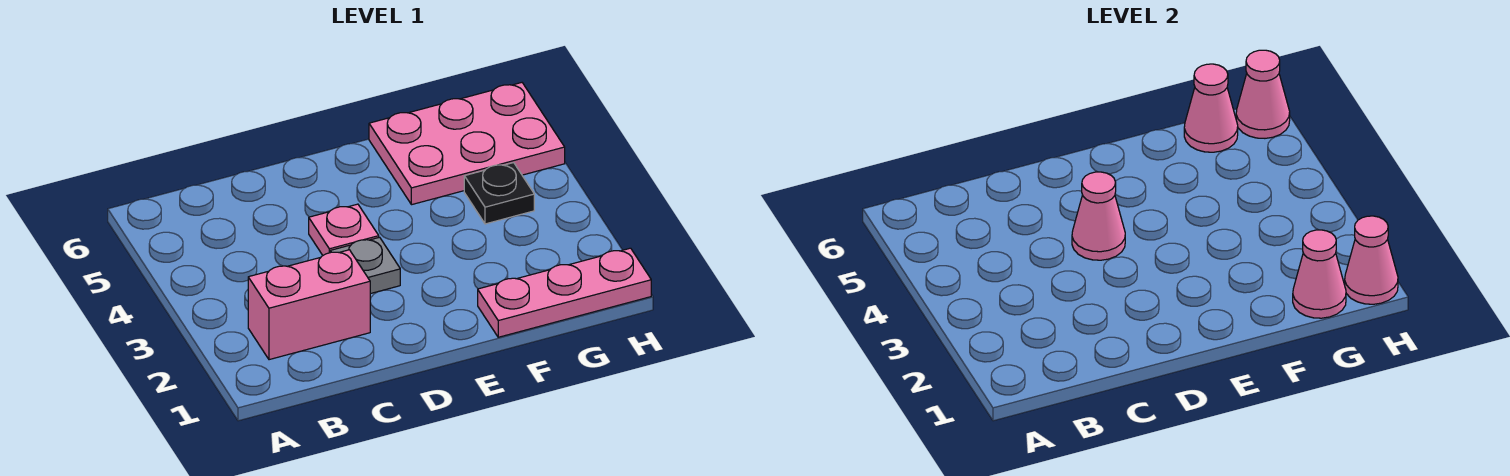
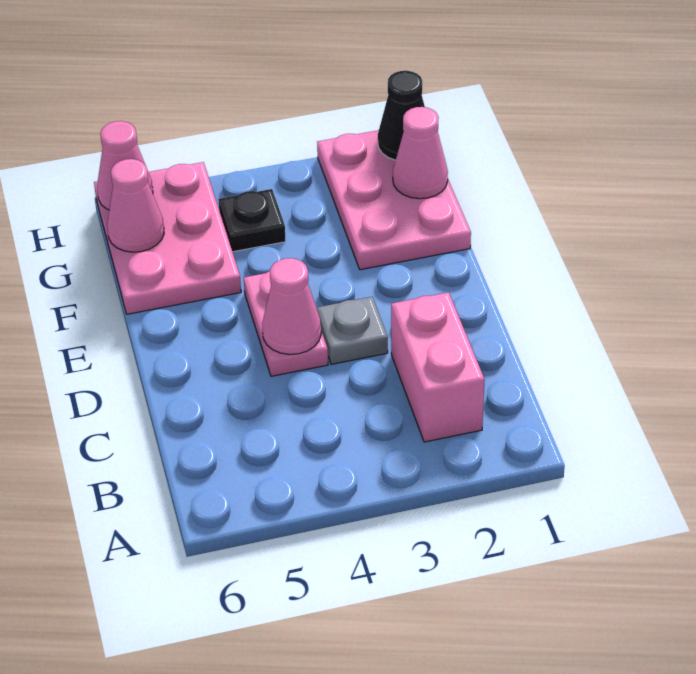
pink plate D4 level 1 -> pink plate D4:E4 level 1
pink plate F1:H1 level 1 -> pink plate F1:H2 level 1
pink cone H1 level 2 -> black cone H1 level 2

